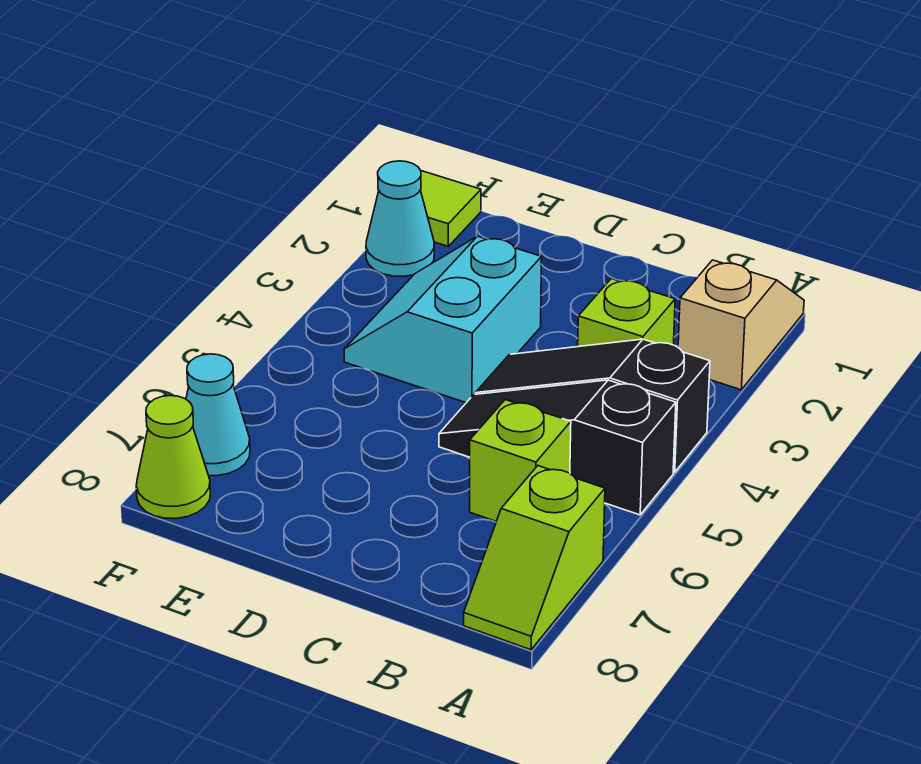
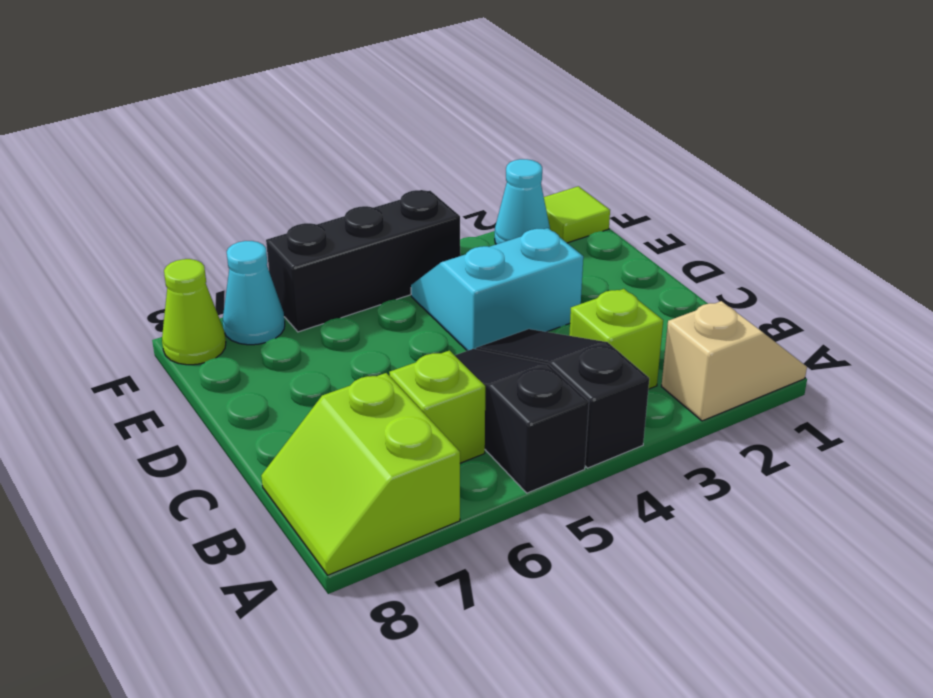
lime slope A7:A8 level 1 top 7 -> lime slope A7:B8 level 1 top 7
none -> black brick F4:F6 level 1

